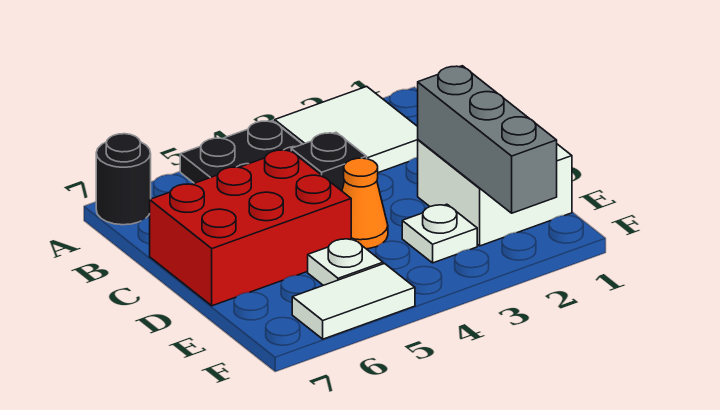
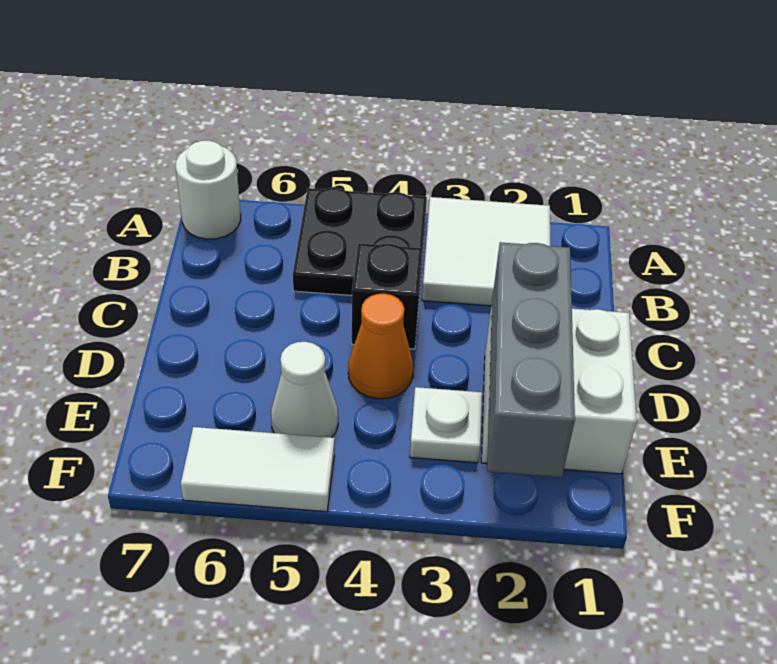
black round brick A7 level 1 -> white round brick A7 level 1
red brick C5:D7 level 1 -> none
white plate E5 level 1 -> white cone E5 level 1

